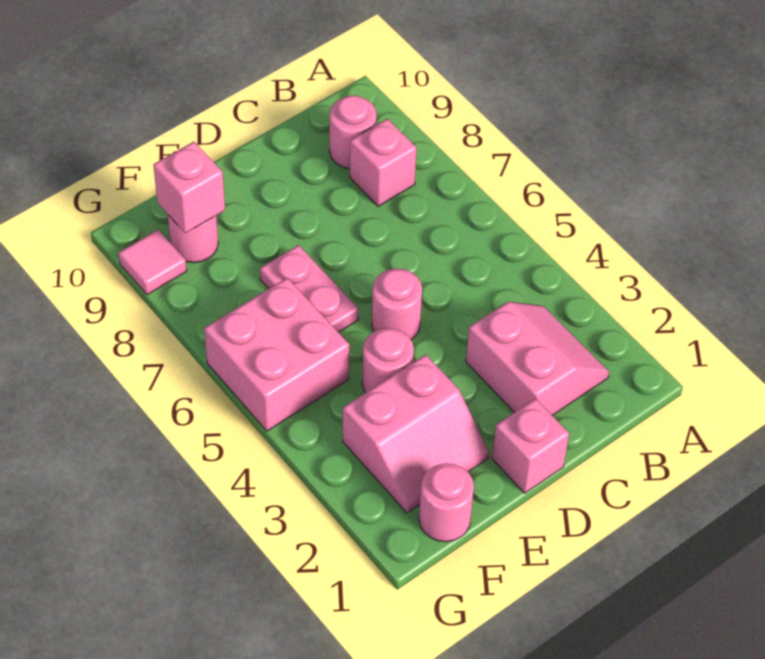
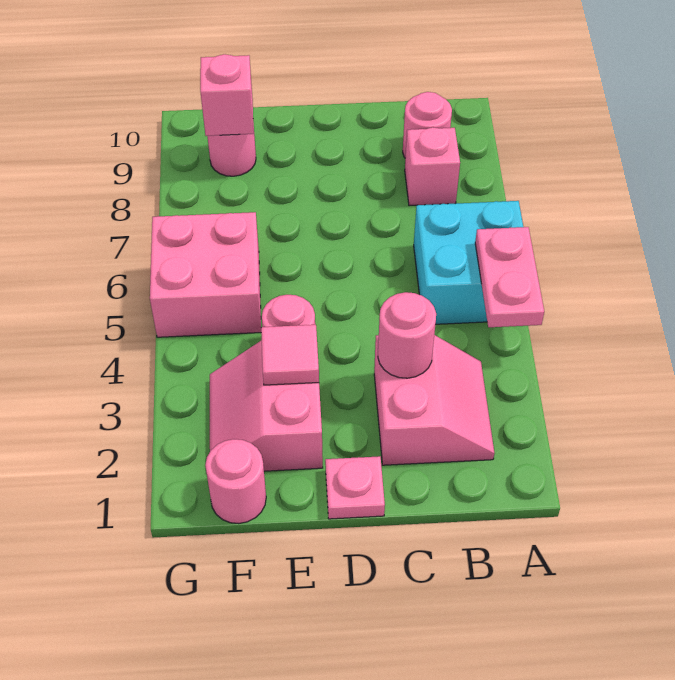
none -> cyan brick A5:B6 level 1
pink brick D1 level 1 -> pink plate D1 level 1
pink round brick D5 level 1 -> pink round brick C3 level 2
pink slope E2:F3 level 1 top 3 -> pink slope E2:F3 level 1 top E
pink plate E6:E7 level 1 -> pink plate A4:A5 level 2
pink tile G9 level 1 -> pink tile E3 level 2

